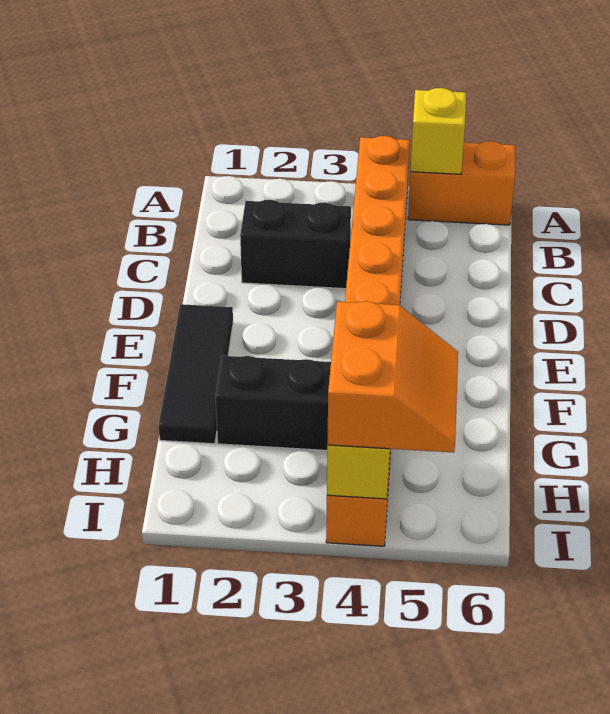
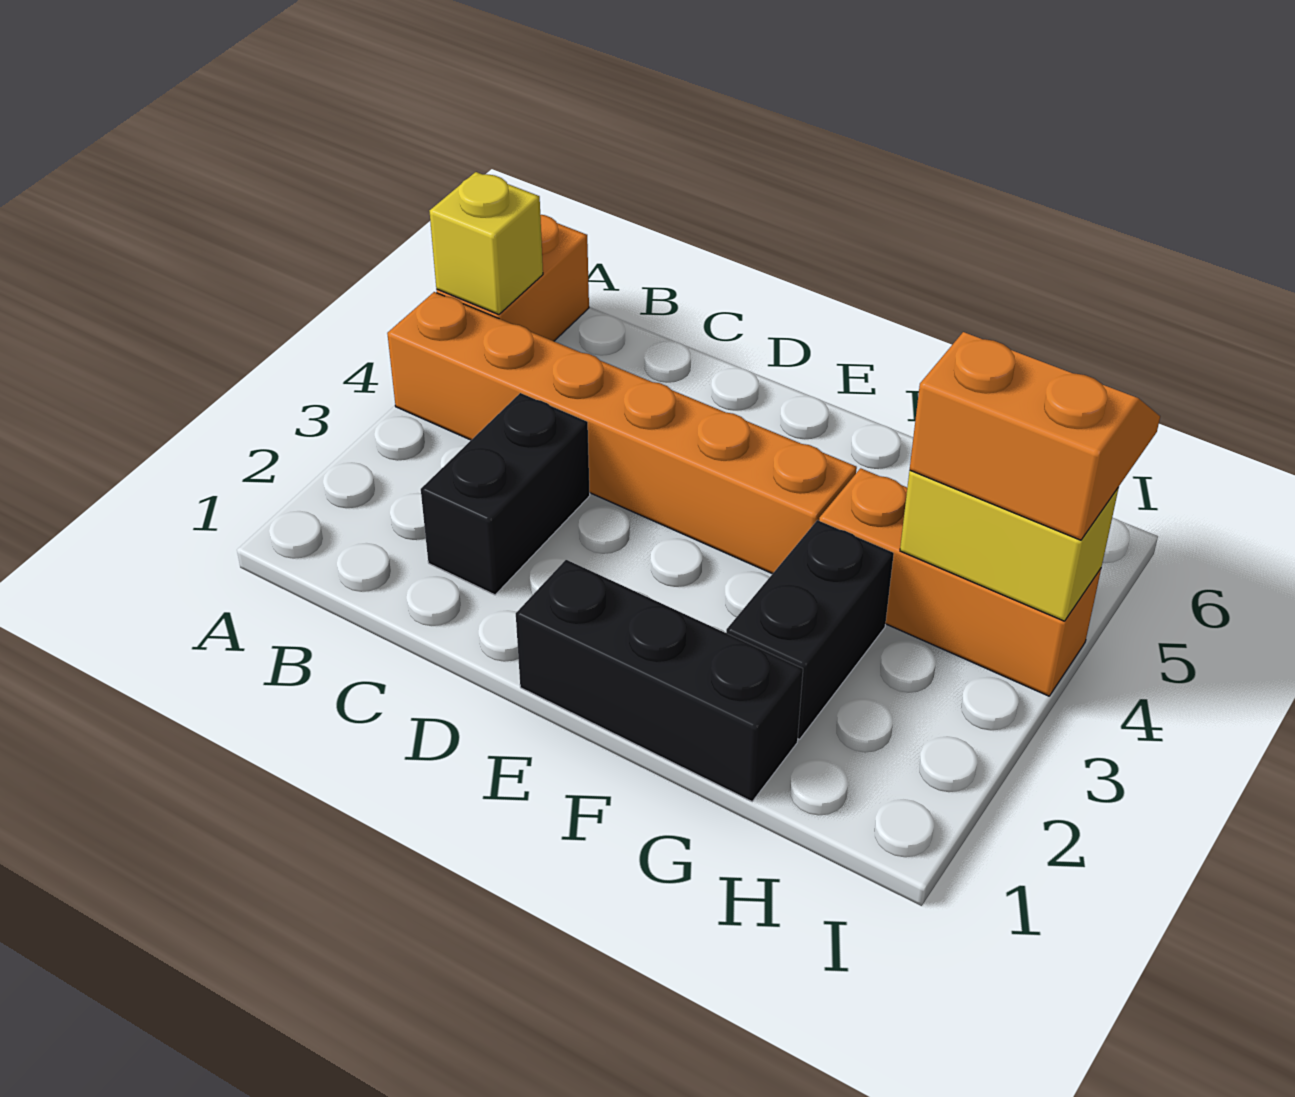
black tile E1:G1 level 1 -> black brick E1:G1 level 1

